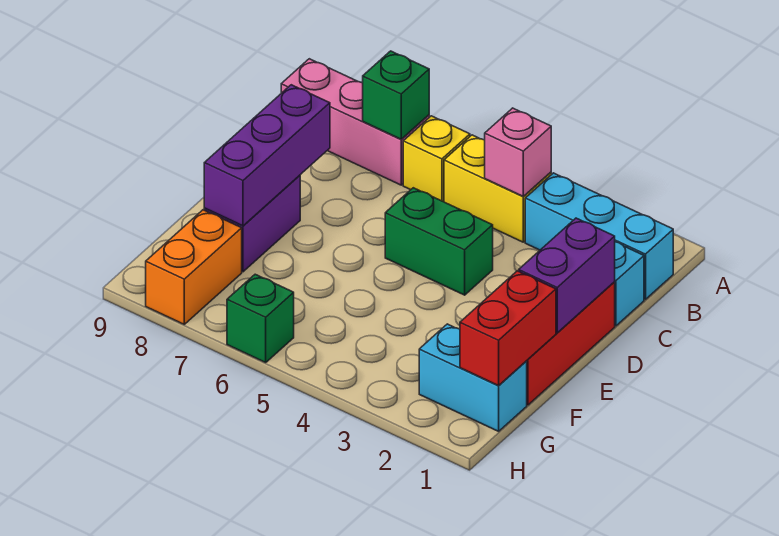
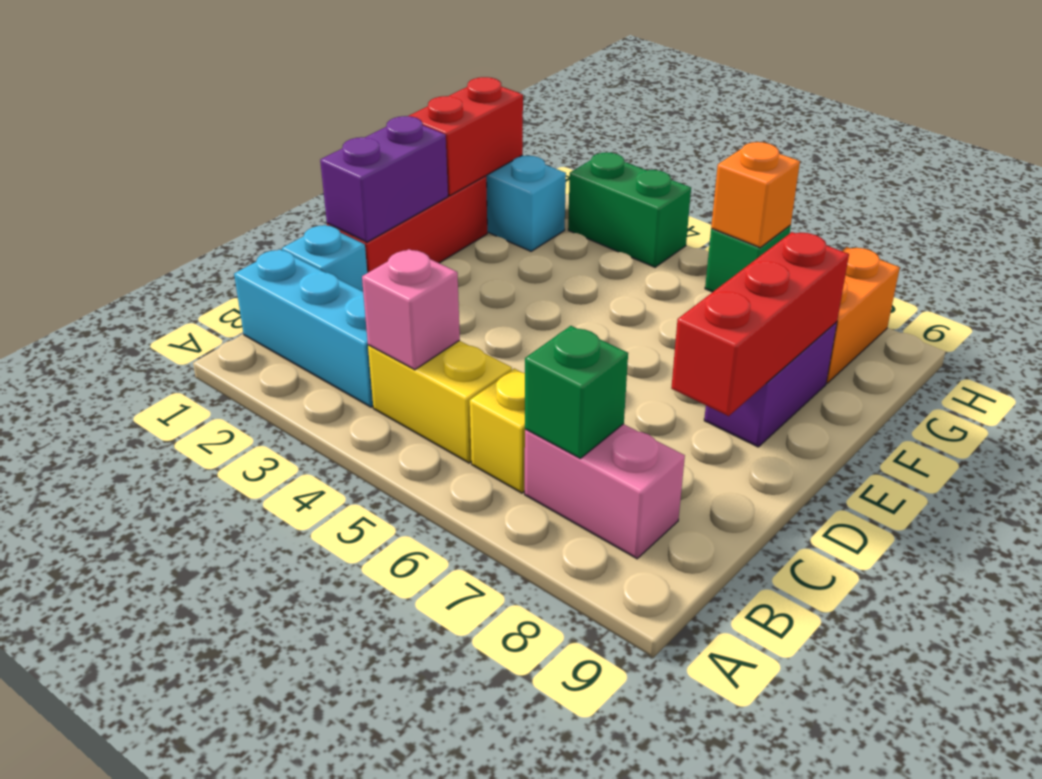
pink brick B7:B9 level 1 -> pink brick B7:B8 level 1
green brick D4:D5 level 1 -> green brick H3:H4 level 1
purple brick D8:F8 level 2 -> red brick D8:F8 level 2
none -> orange brick H6 level 2

